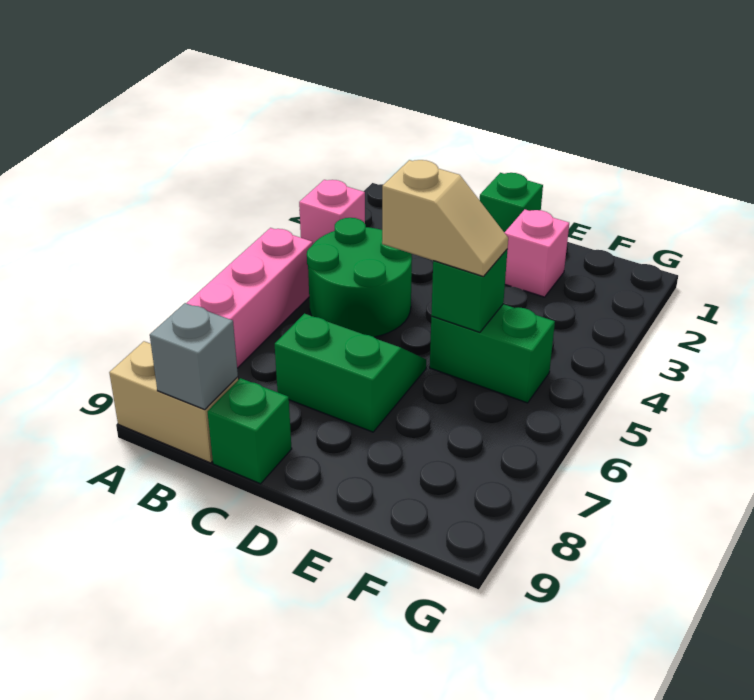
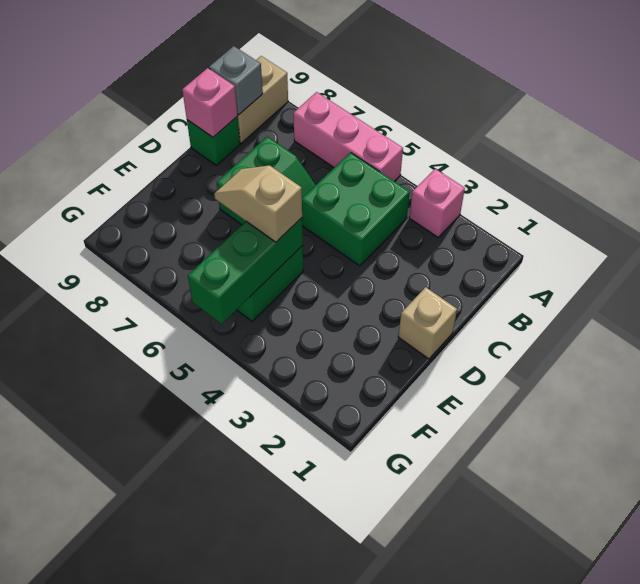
green round brick B4:C5 level 1 -> green brick B4:C5 level 1
green brick D1 level 1 -> tan brick D1 level 1
tan slope D5:E5 level 3 top D -> tan slope E5:E6 level 3 top 5
pink brick E2 level 1 -> pink brick C9 level 2
green brick E5 level 2 -> green brick E5:G5 level 2

